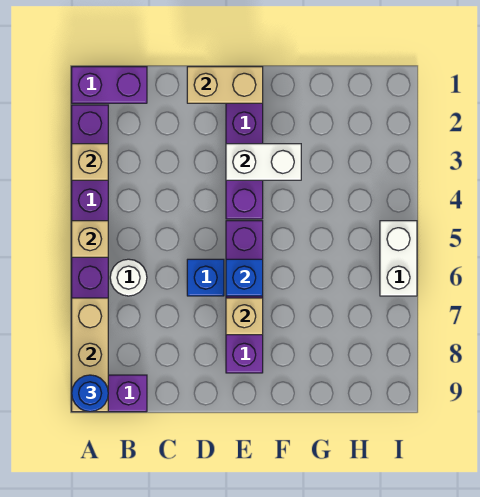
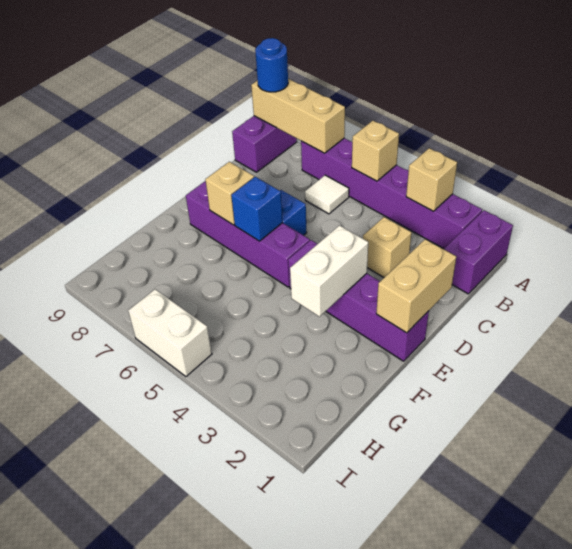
white round brick B6 level 1 -> white tile B6 level 1
none -> tan brick C3 level 1

